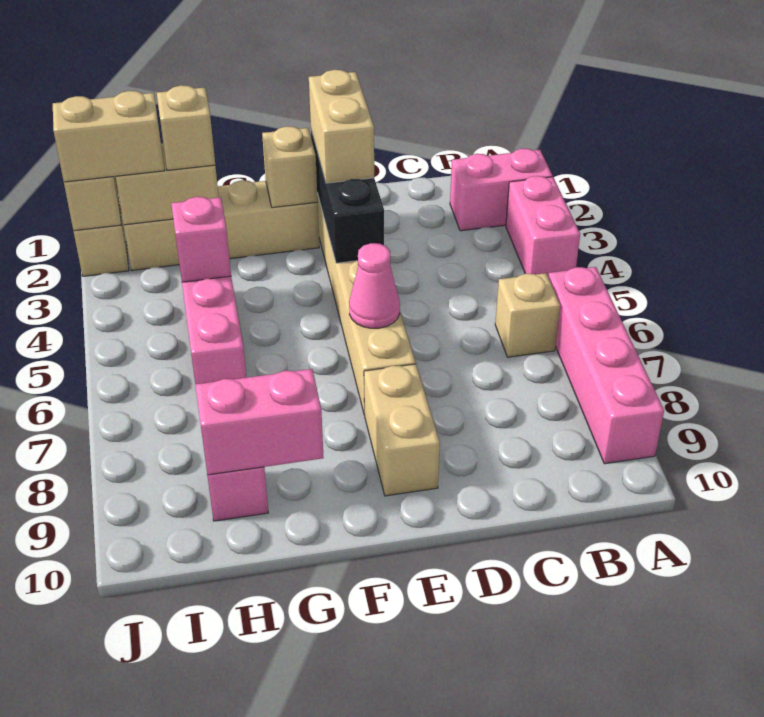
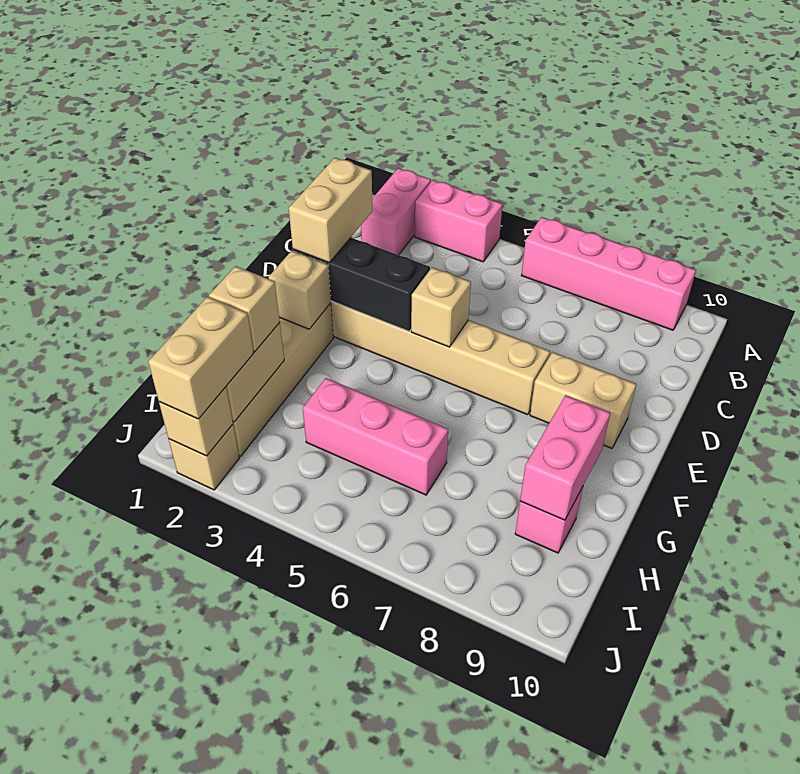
tan brick B6 level 1 -> tan brick E5 level 2
tan brick E2:E3 level 3 -> tan brick D2:E2 level 3
pink cone E6 level 2 -> none
pink brick H4 level 2 -> none

